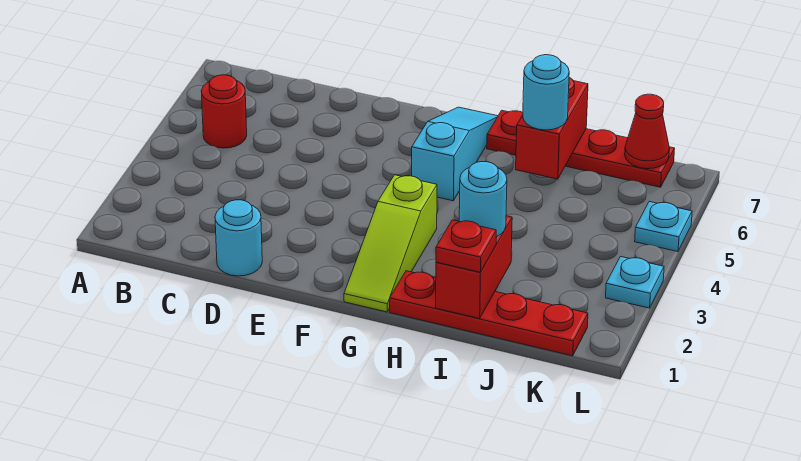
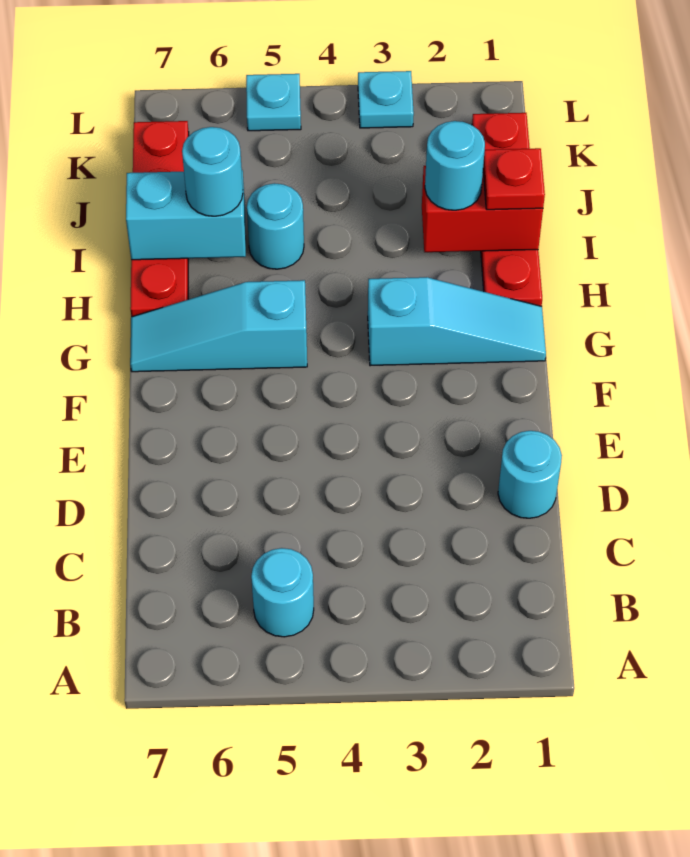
red round brick B5 level 1 -> cyan round brick B5 level 1
lime slope G1:G3 level 1 top 3 -> cyan slope G1:G3 level 1 top 3
none -> cyan round brick I5 level 1
red brick I6:I7 level 2 -> cyan brick I6:I7 level 2
red cone K7 level 2 -> none

